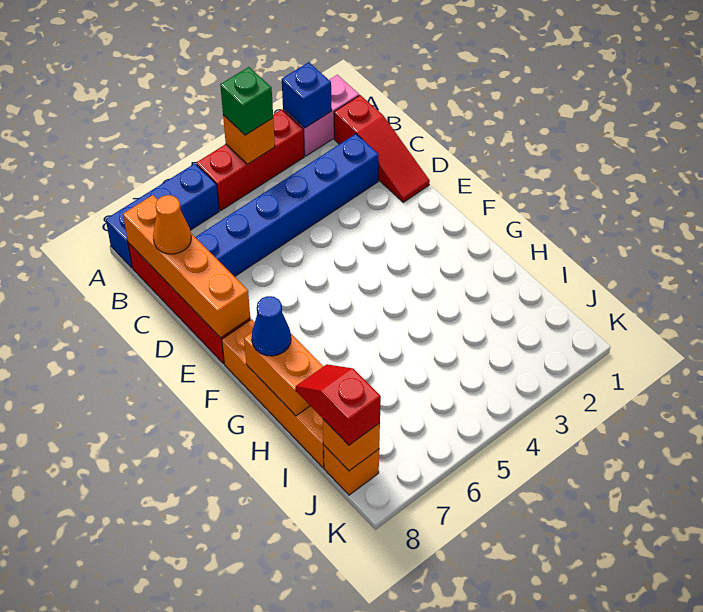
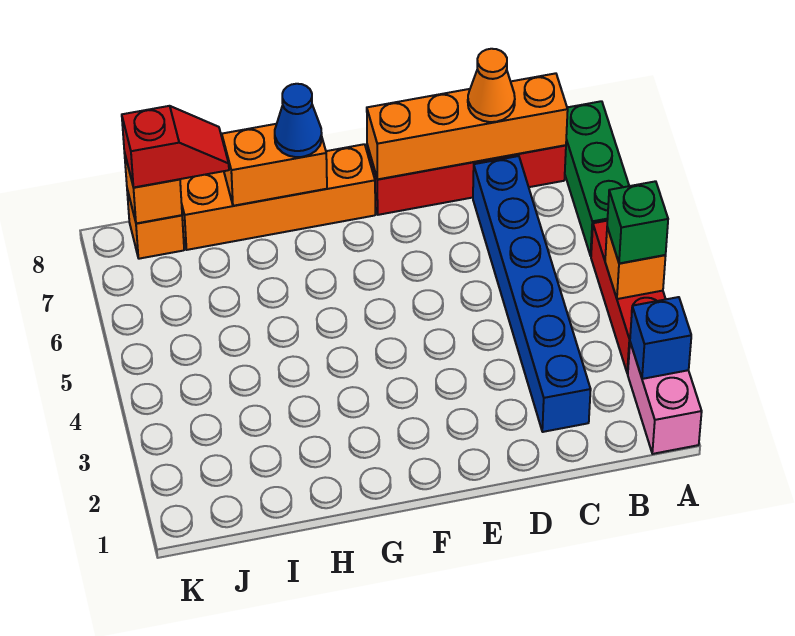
blue brick A6:A8 level 1 -> green brick A6:A8 level 1
red slope B1:D1 level 1 top B -> none

